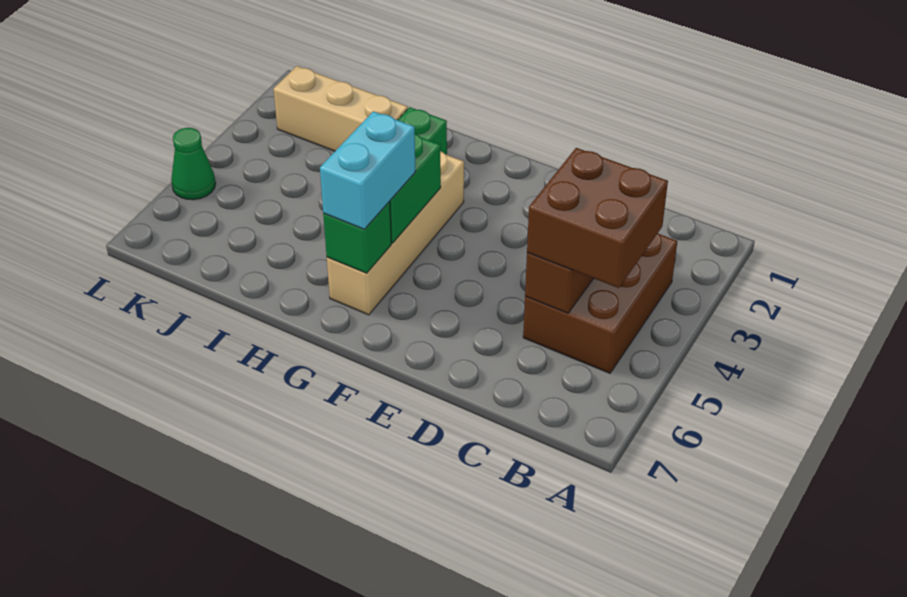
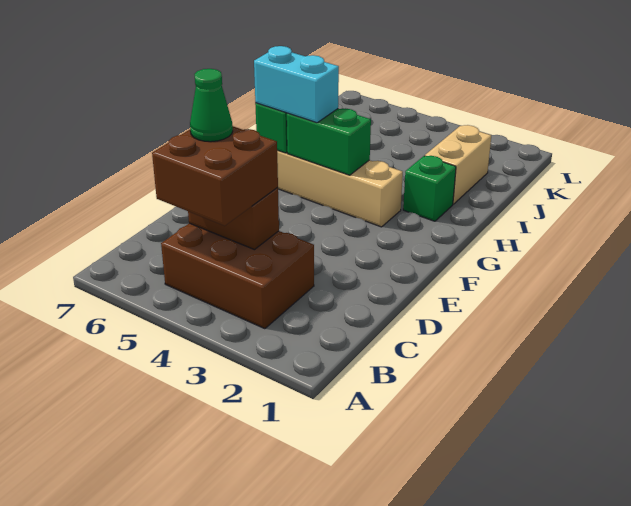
tan brick I2:K2 level 1 -> tan brick I2:J2 level 1
green cone L5 level 1 -> green cone C5 level 4

